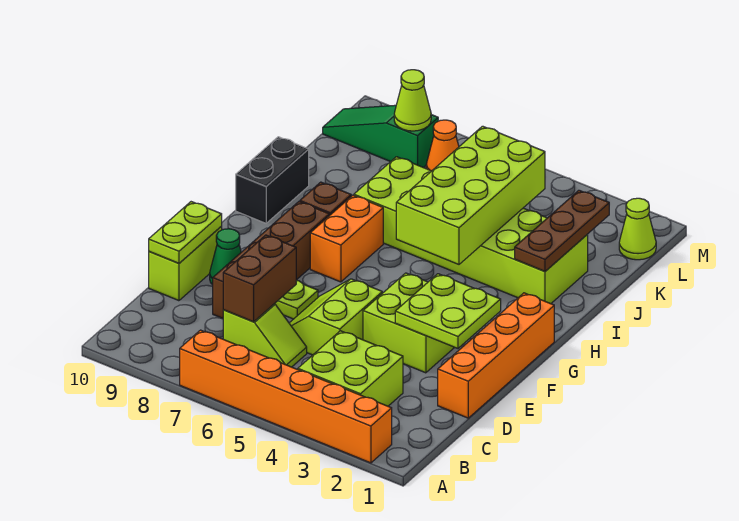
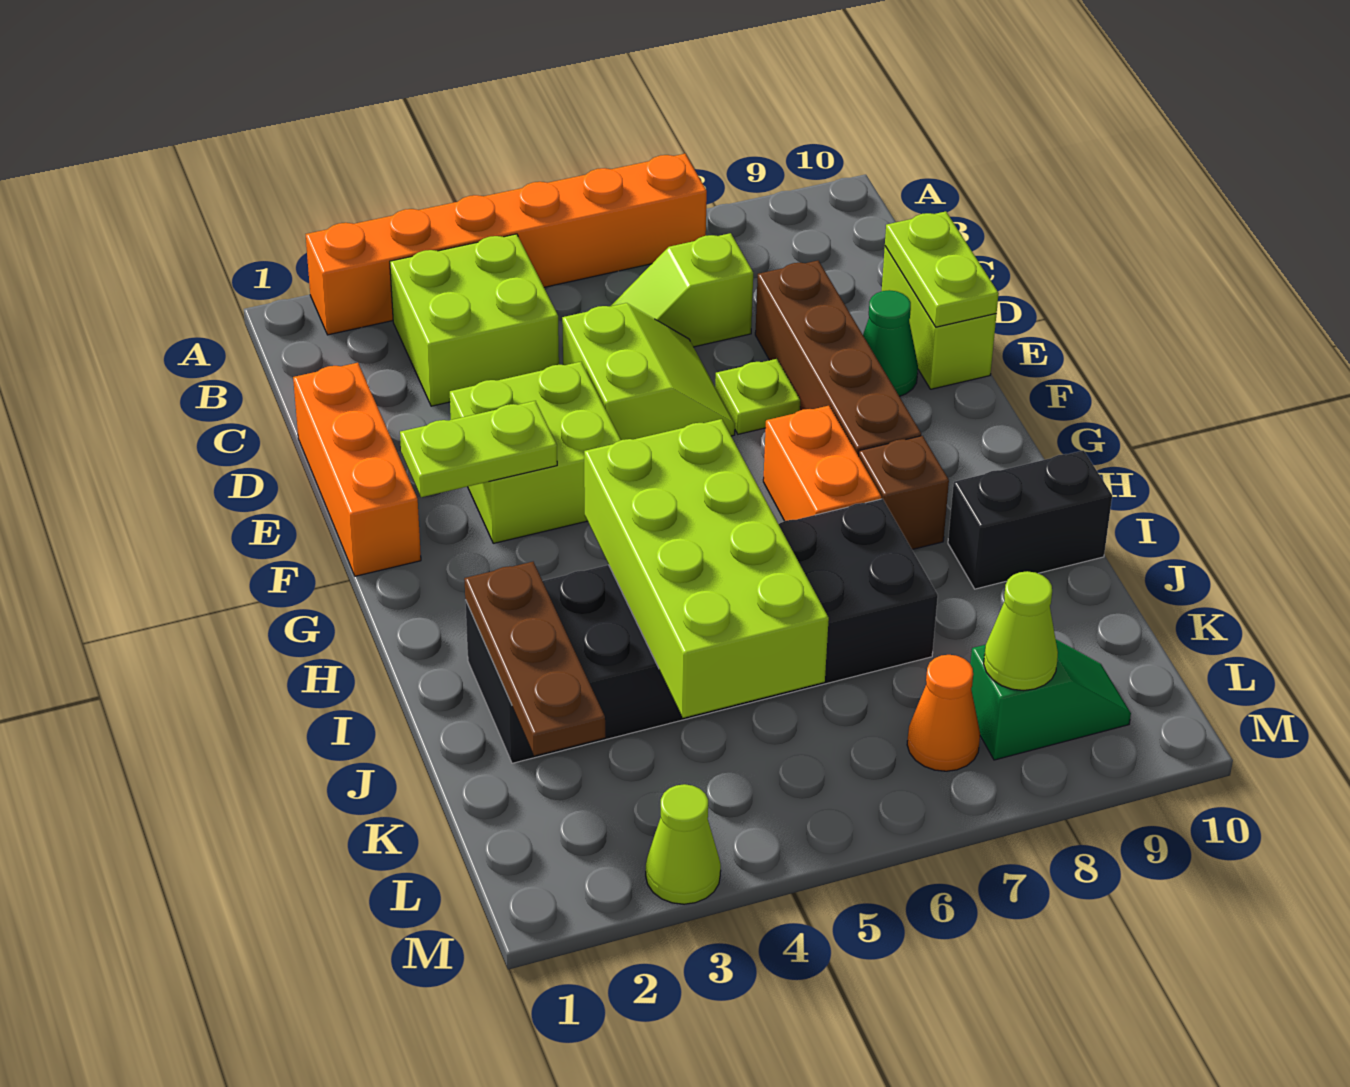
brown brick C7:D7 level 2 -> none
orange brick D1:G1 level 1 -> orange brick D1:F1 level 1
lime plate E2:F3 level 2 -> lime plate F2:F3 level 2
black brick H10:I10 level 1 -> black brick I9:I10 level 1
lime brick I2:J7 level 1 -> black brick I2:J7 level 1
lime cone L1 level 1 -> lime cone M3 level 1
green slope L8:L10 level 1 top 8 -> green slope L8:L9 level 1 top 8

